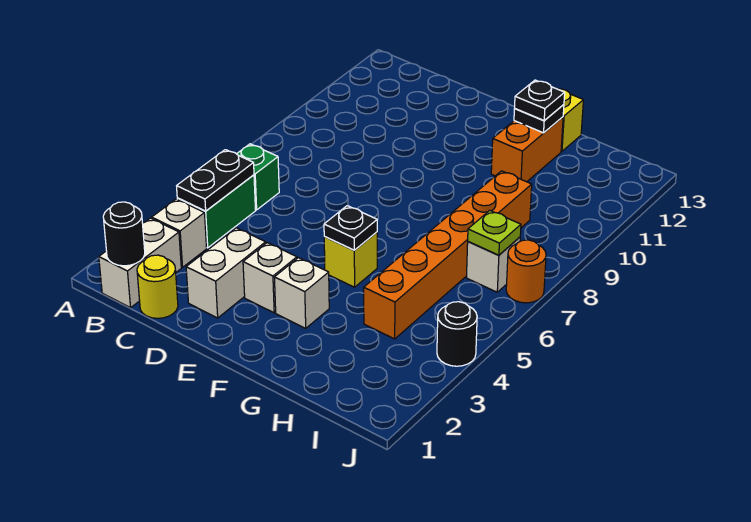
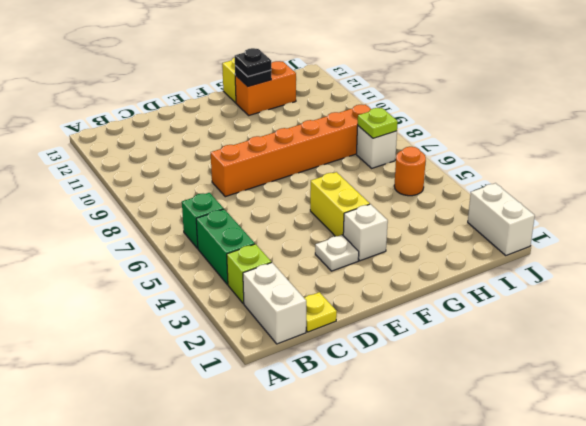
black round brick B1 level 2 -> none
white brick B3 level 1 -> lime brick B3 level 1
black plate B4:B5 level 2 -> none
yellow round brick C1 level 1 -> yellow plate C1 level 1
white brick D2:D3 level 1 -> white brick J1:J2 level 1
white brick E3 level 1 -> white plate E3 level 1
yellow brick F5 level 1 -> yellow brick F4:F5 level 1
black plate F5 level 2 -> none
orange brick G11:G12 level 1 -> orange brick G12:H12 level 1
orange brick H4:H9 level 1 -> orange brick D8:I8 level 1
black round brick J4 level 1 -> none
orange round brick J7 level 1 -> orange round brick I5 level 1

